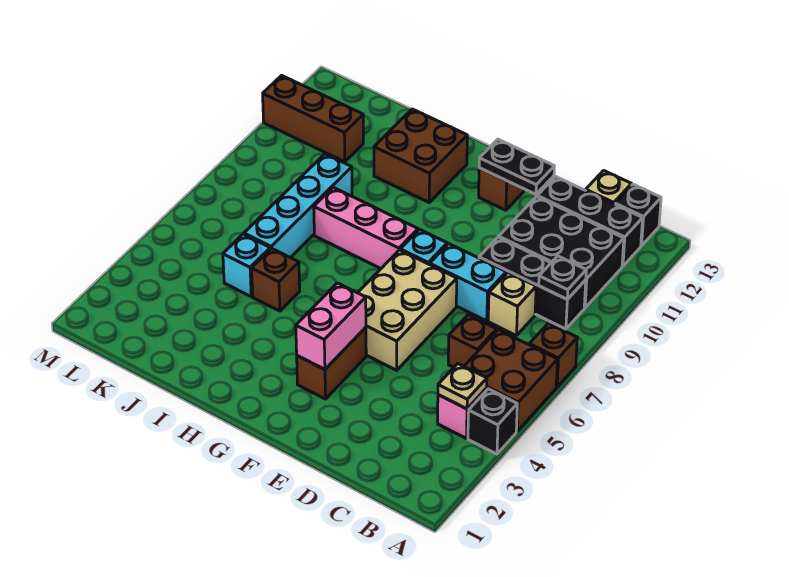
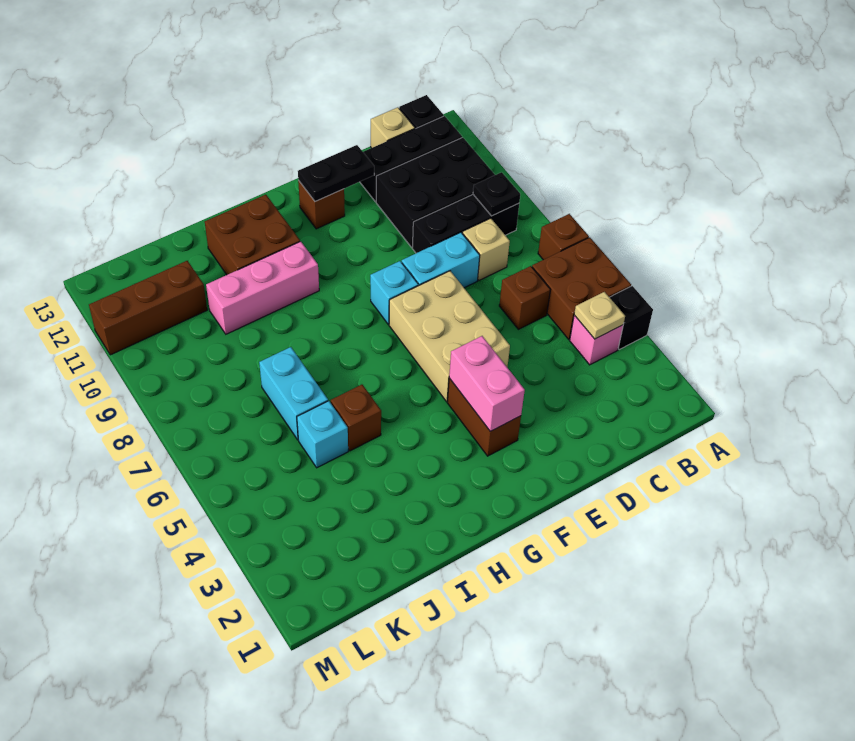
pink brick G8:I8 level 1 -> pink brick H10:J10 level 1
cyan brick J6:J9 level 1 -> cyan brick J6:J7 level 1

